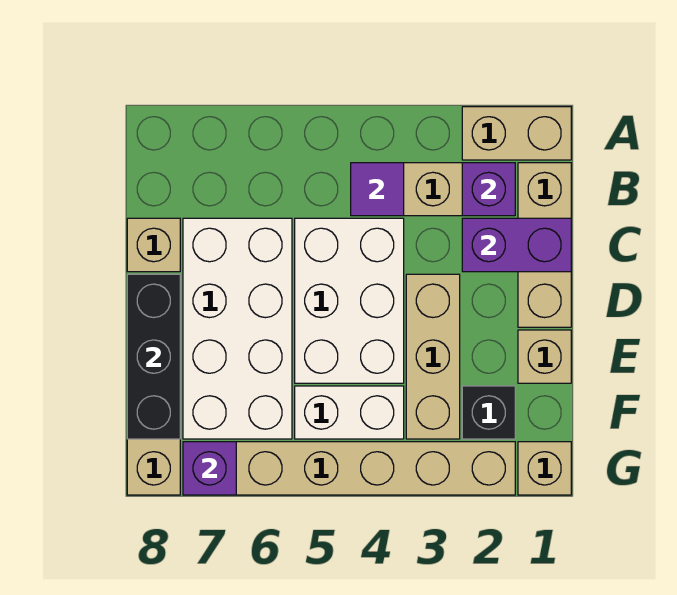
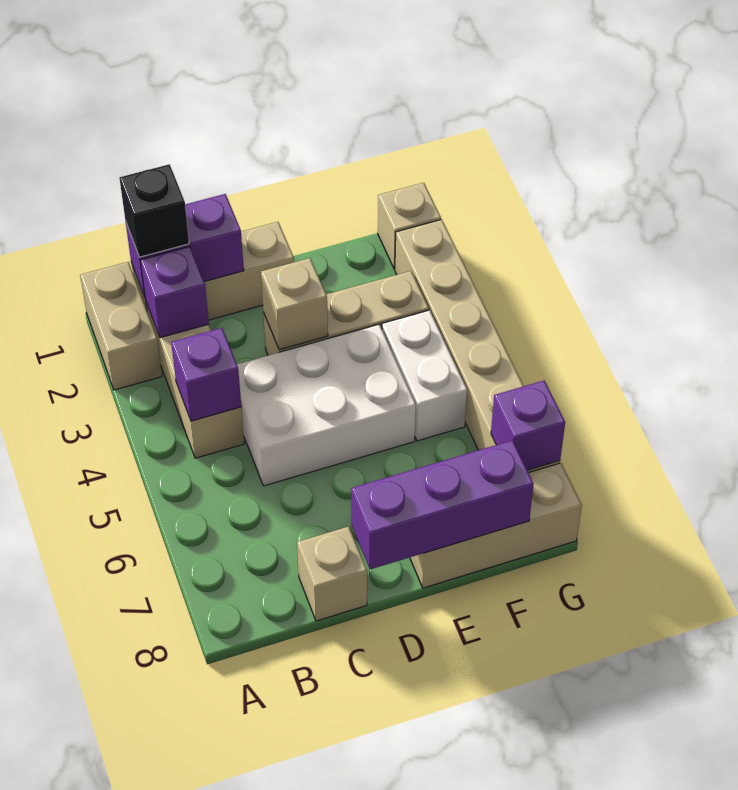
purple tile B4 level 2 -> purple brick B4 level 2
purple brick C1:C2 level 2 -> purple brick B1:C1 level 2
white brick C6:F7 level 1 -> none
black brick D8:F8 level 2 -> purple brick D8:F8 level 2
tan brick E1 level 1 -> tan brick D3 level 2
black brick F2 level 1 -> black brick B1 level 3

